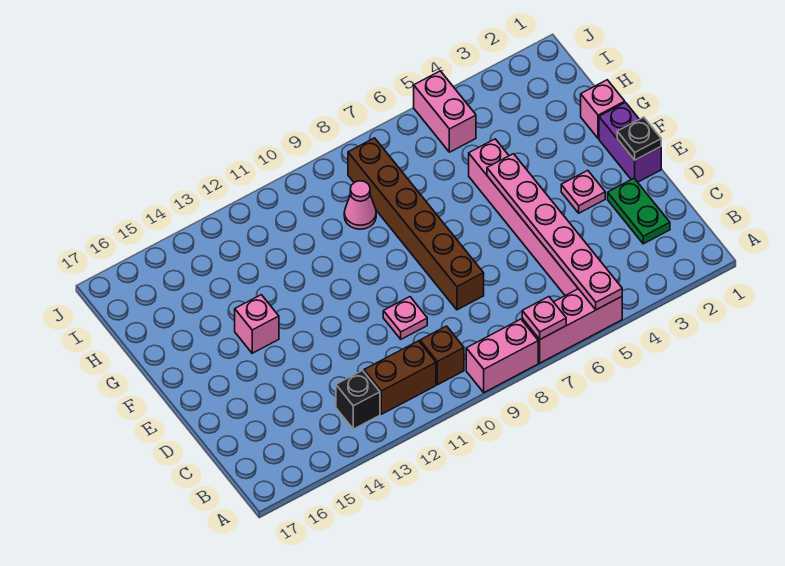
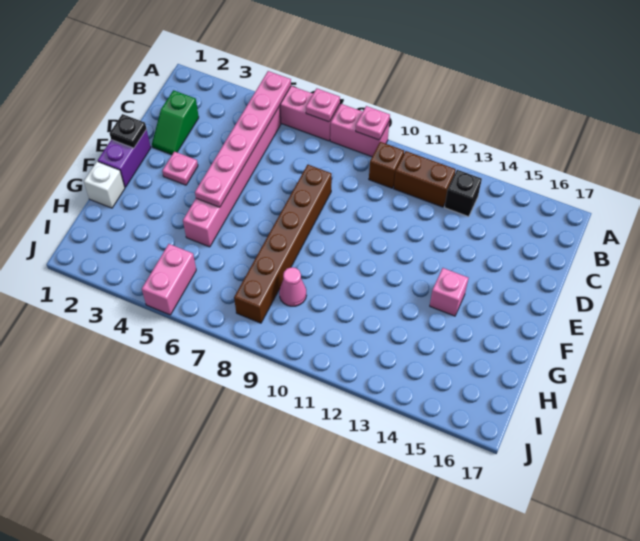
green plate C2:D2 level 1 -> green slope C2:D2 level 1 top C
pink plate D10 level 1 -> pink plate A9 level 2
pink brick G1 level 1 -> white brick G1 level 1

